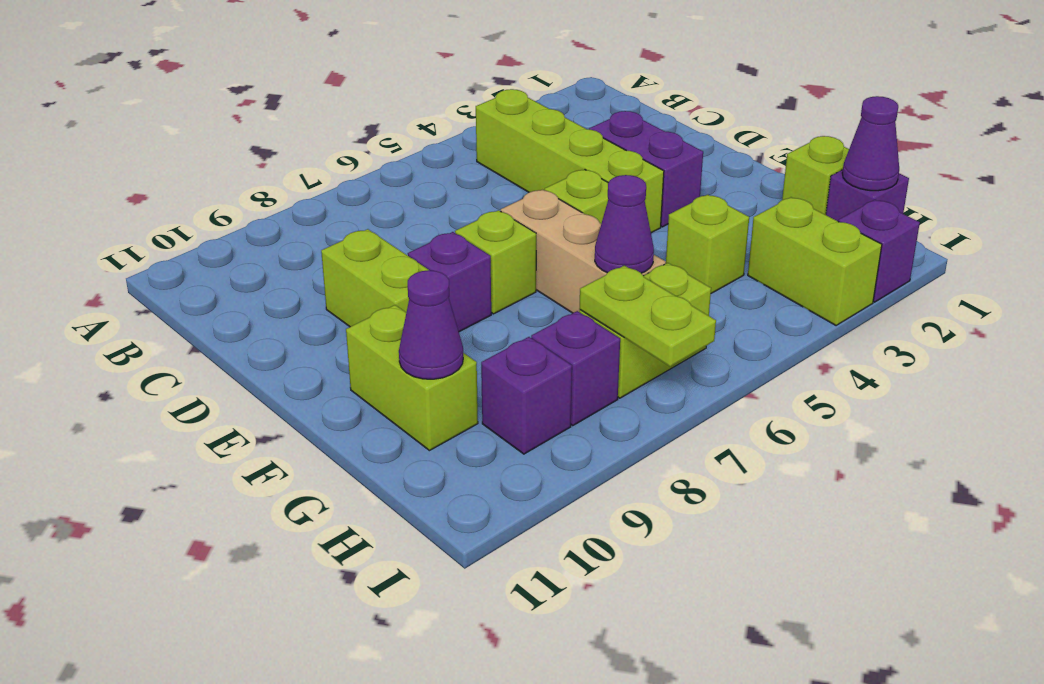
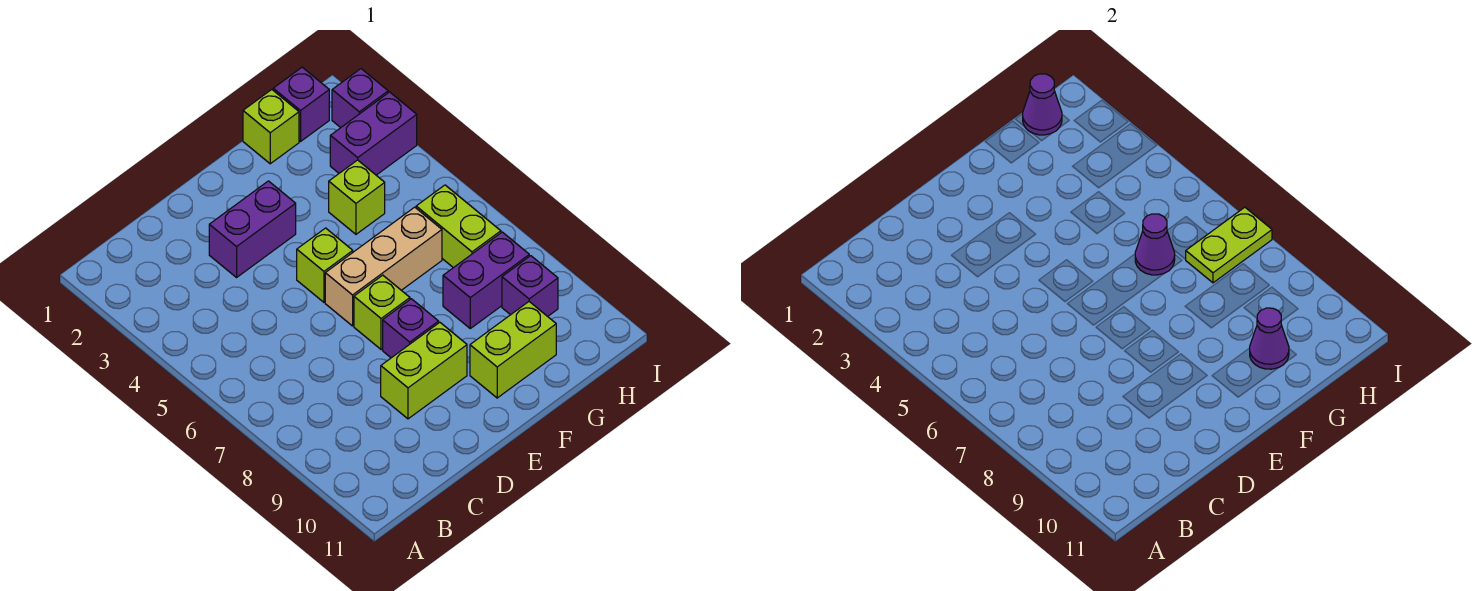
lime brick B4:E4 level 1 -> none
lime brick H3:I3 level 1 -> purple brick H3:I3 level 1
purple brick H8 level 1 -> purple brick G8:H8 level 1

